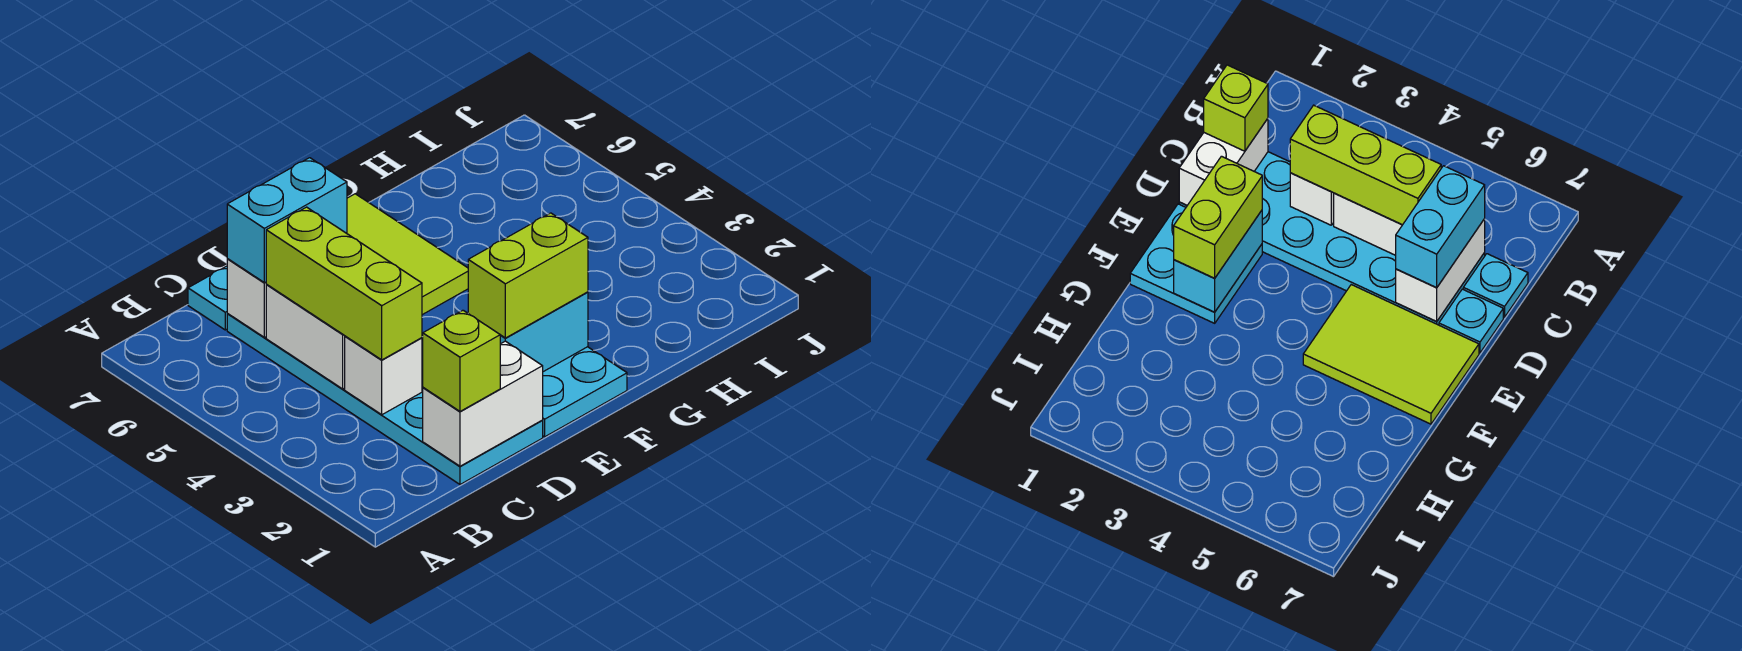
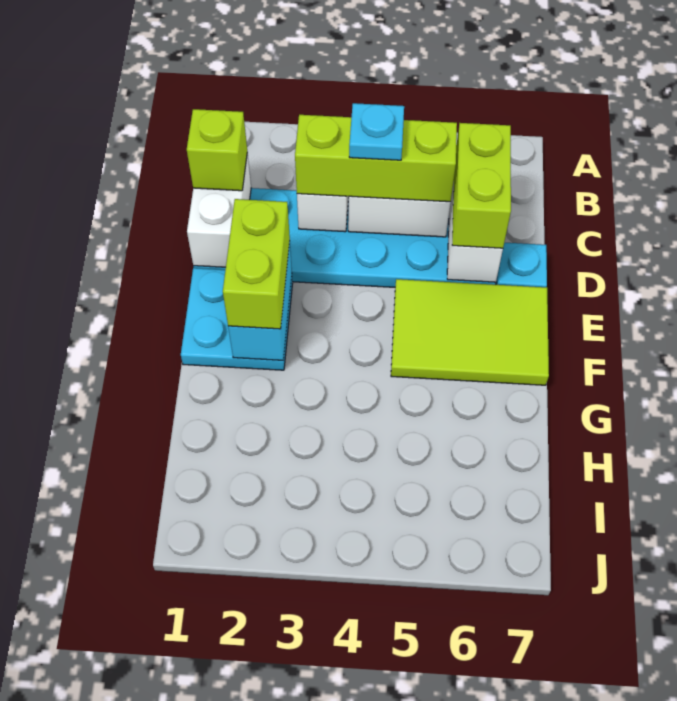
cyan brick C6:D6 level 3 -> lime brick C6:D6 level 3
cyan plate C7 level 1 -> cyan plate C4 level 4

